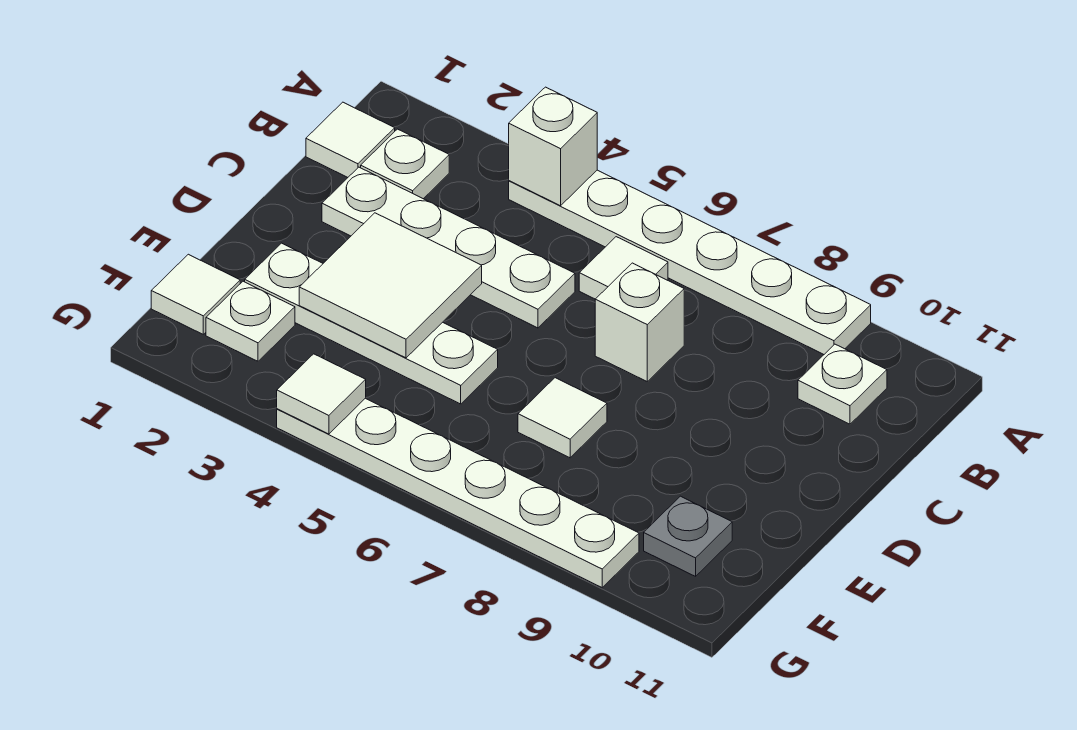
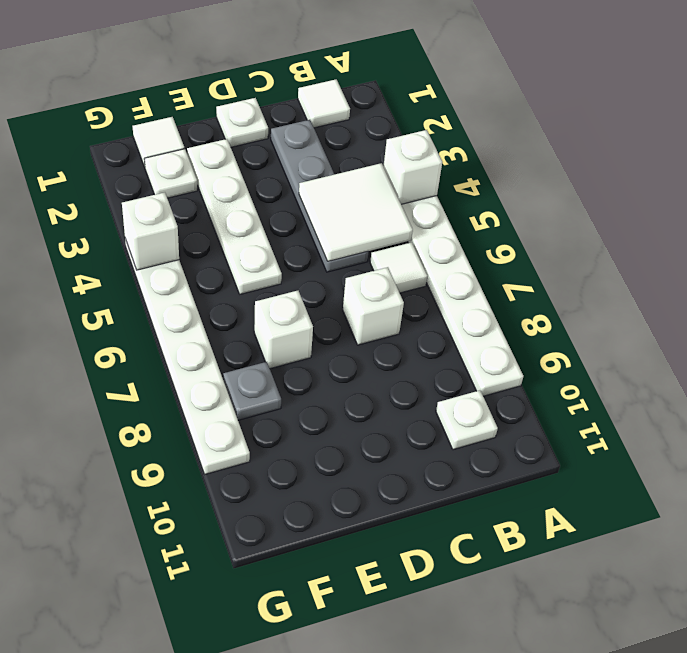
white plate B2 level 1 -> white plate D1 level 1
white plate C2:C5 level 1 -> grey plate C2:C5 level 1
white tile D3:E4 level 2 -> white tile B4:C5 level 2
white tile E7 level 1 -> white brick E7 level 1
grey plate F10 level 1 -> grey plate F8 level 1
white tile G4 level 2 -> white brick G4 level 2

